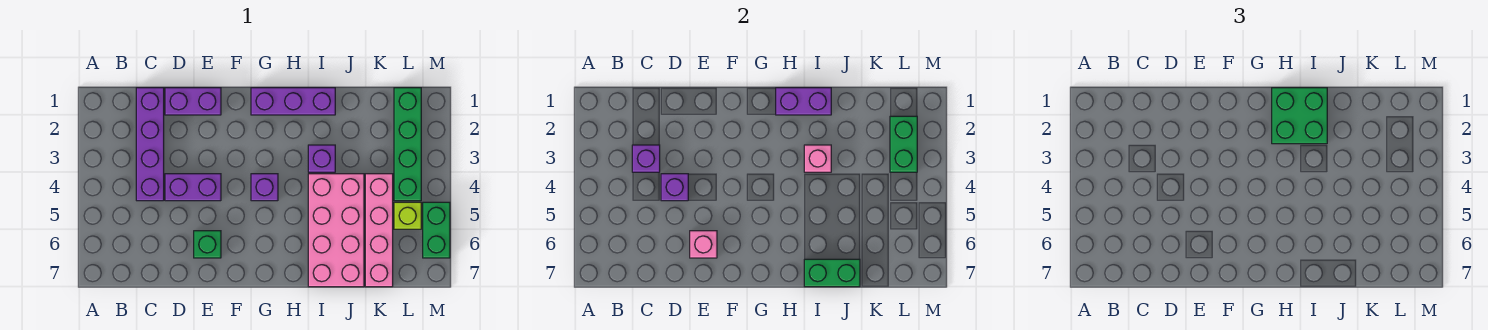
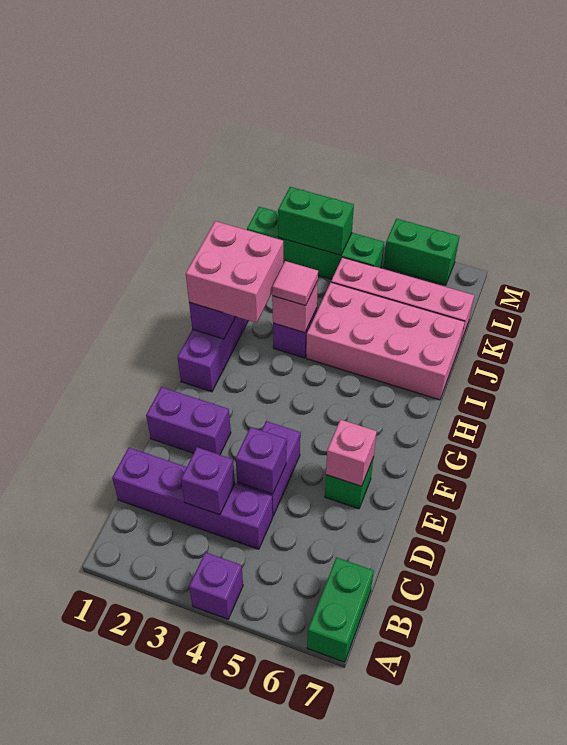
purple brick D1:E1 level 1 -> purple brick E1:E2 level 1
purple brick G4 level 1 -> purple brick A4 level 1
green brick H1:I2 level 3 -> pink brick H1:I2 level 3
none -> pink tile I3 level 3
green brick I7:J7 level 2 -> green brick A7:B7 level 1
lime brick L5 level 1 -> none

